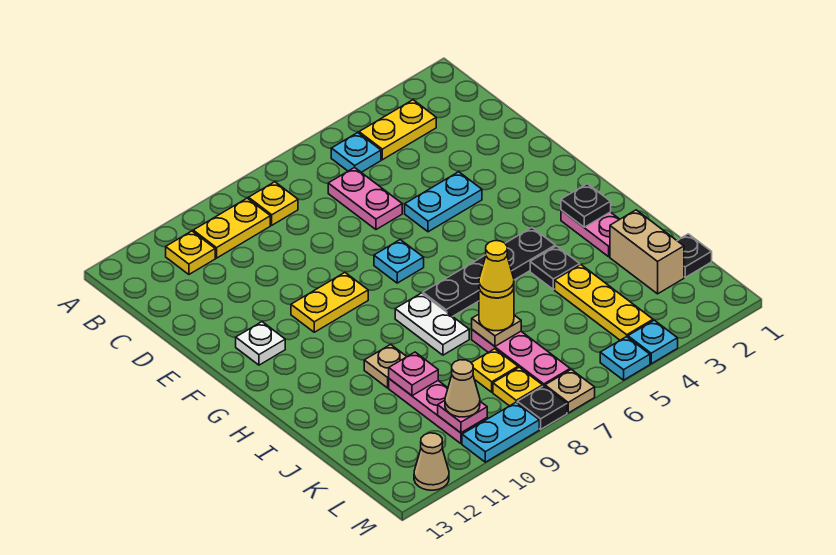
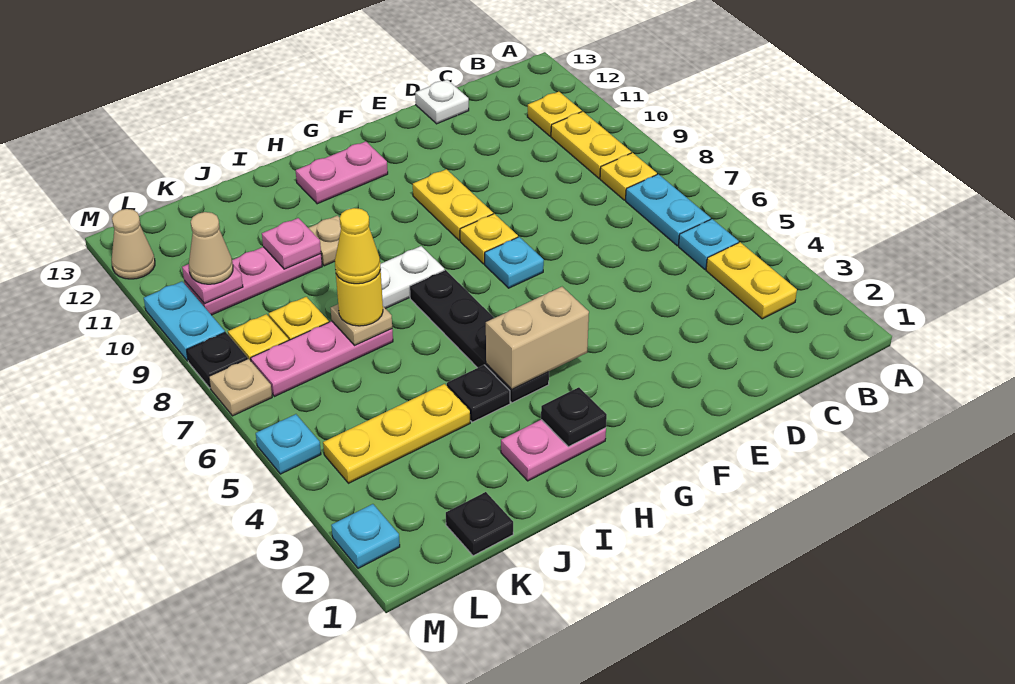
pink plate C6:D6 level 1 -> pink plate G12:H12 level 1
cyan plate E4:E5 level 1 -> cyan plate B6:B7 level 1
none -> yellow plate F8 level 1
white plate F12 level 1 -> white plate D13 level 1
tan brick J2:K2 level 1 -> tan brick G4:H4 level 2
cyan plate M4 level 1 -> cyan plate M2 level 1

